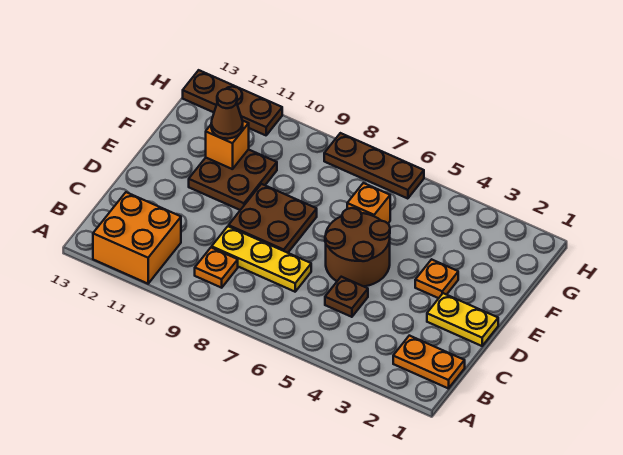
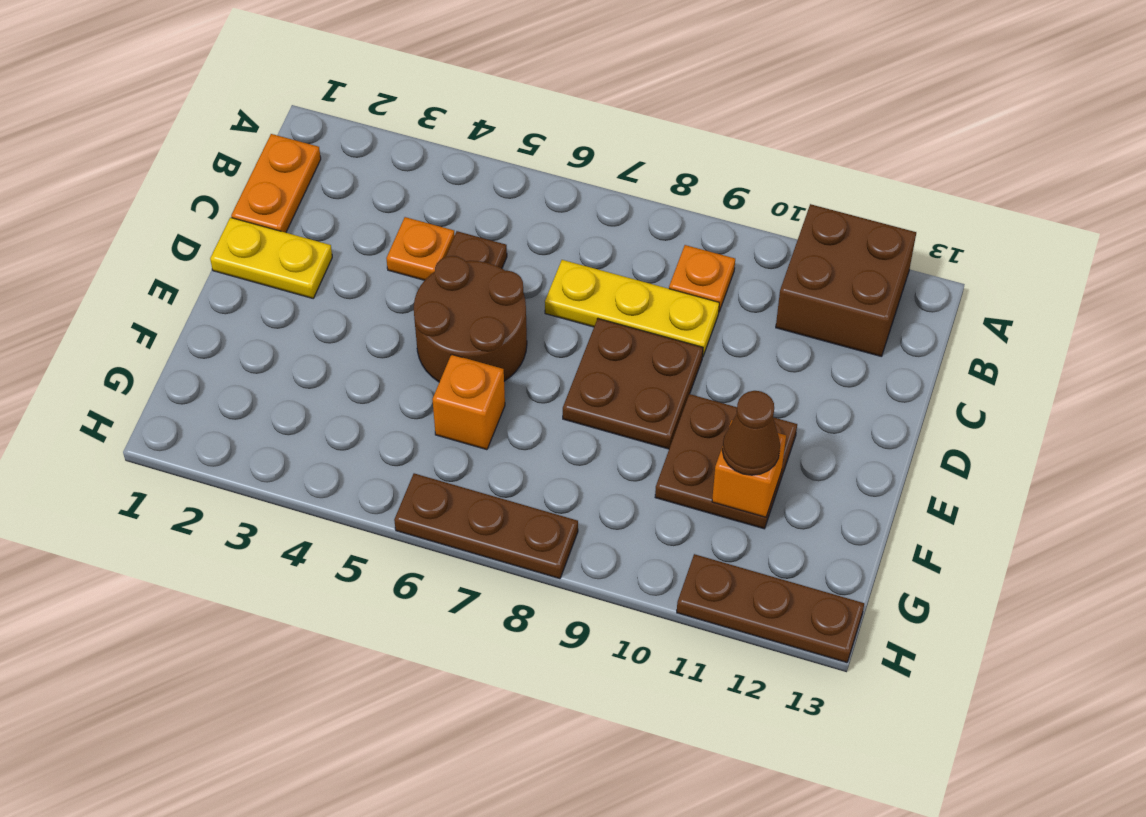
orange brick A11:B12 level 1 -> brown brick A11:B12 level 1
orange plate B1:B2 level 1 -> orange plate B1:C1 level 1
orange plate E3 level 1 -> orange plate C4 level 1

